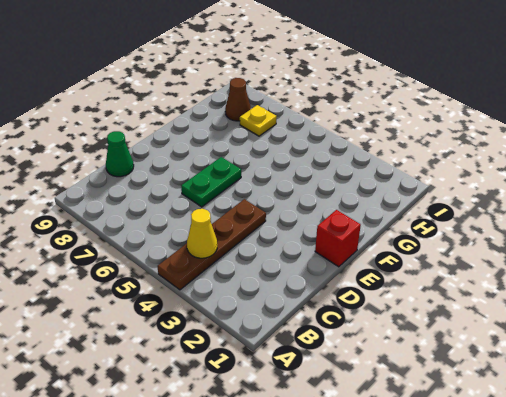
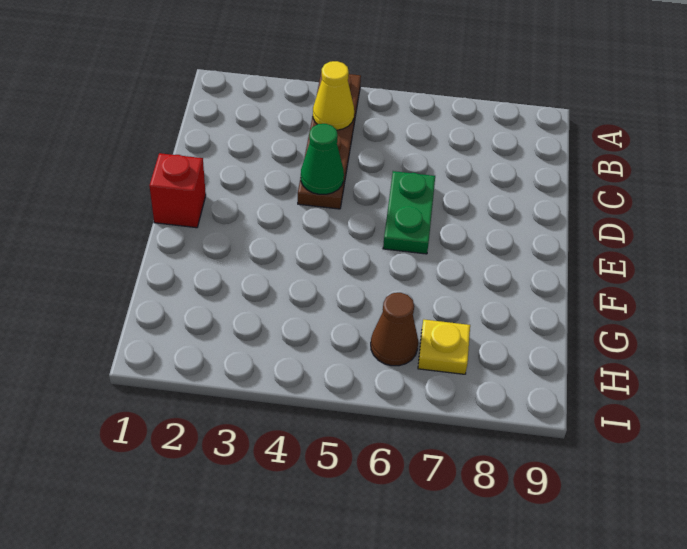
green cone C9 level 1 -> green cone D4 level 2
brown cone H8 level 1 -> brown cone H6 level 1

